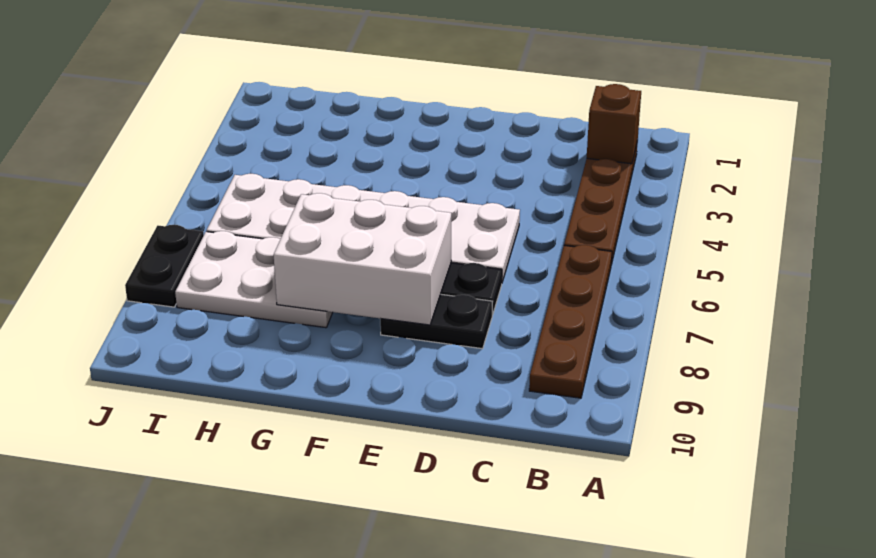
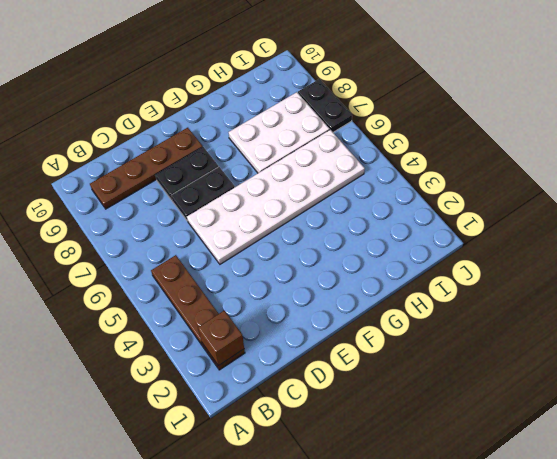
brown plate B6:B9 level 1 -> brown plate B9:E9 level 1
white brick E7:G8 level 2 -> none

